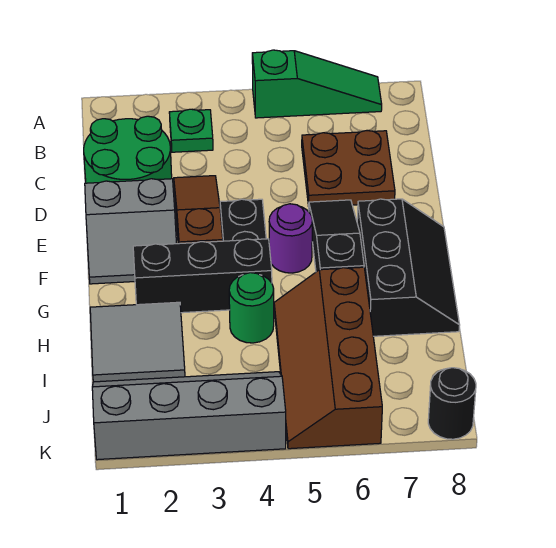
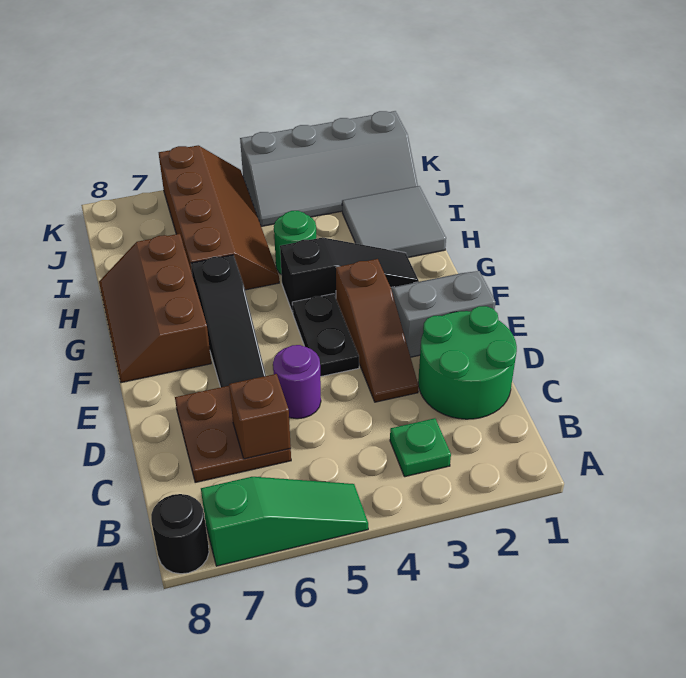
green slope A5:A7 level 1 top 5 -> green slope A5:A7 level 1 top 7
none -> brown brick C6 level 2
purple round brick F5 level 1 -> purple round brick D5 level 1
black slope F7:H8 level 1 top 7 -> brown slope F7:H8 level 1 top 7
black brick G2:G4 level 1 -> black slope G2:G4 level 1 top 4
black round brick K8 level 1 -> black round brick A8 level 1

